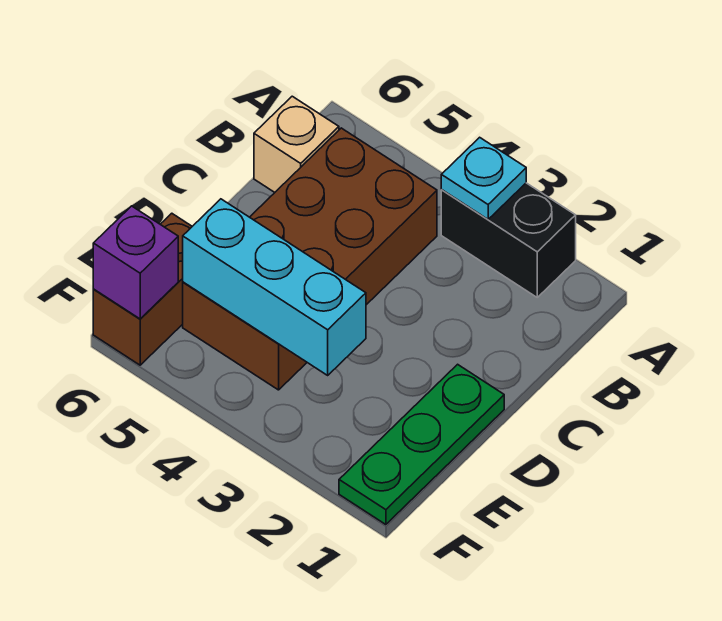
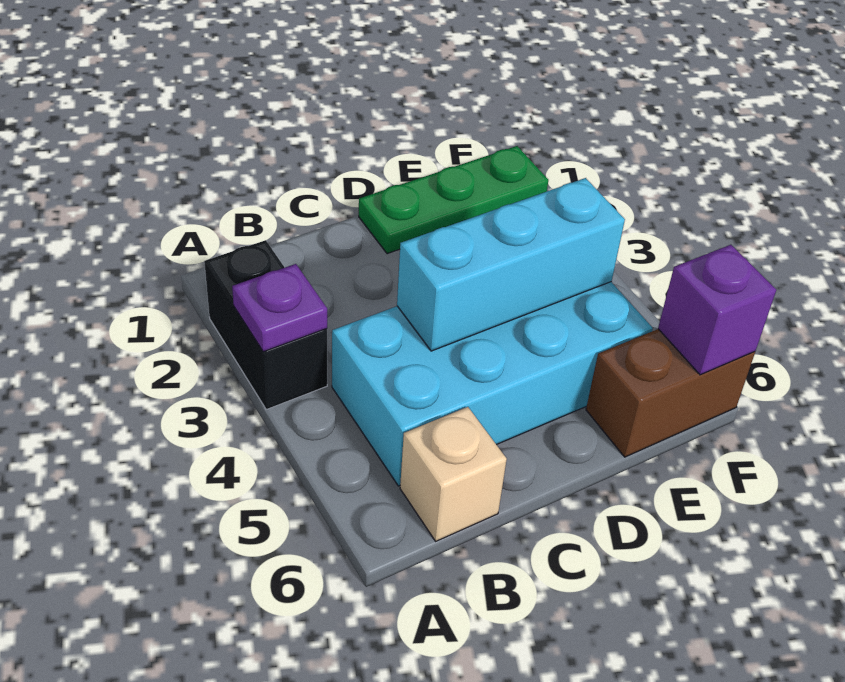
cyan plate A3 level 2 -> purple plate A3 level 2
brown brick B4:E5 level 1 -> cyan brick B4:E5 level 1
cyan brick E3:E5 level 2 -> cyan brick C4:E4 level 2

